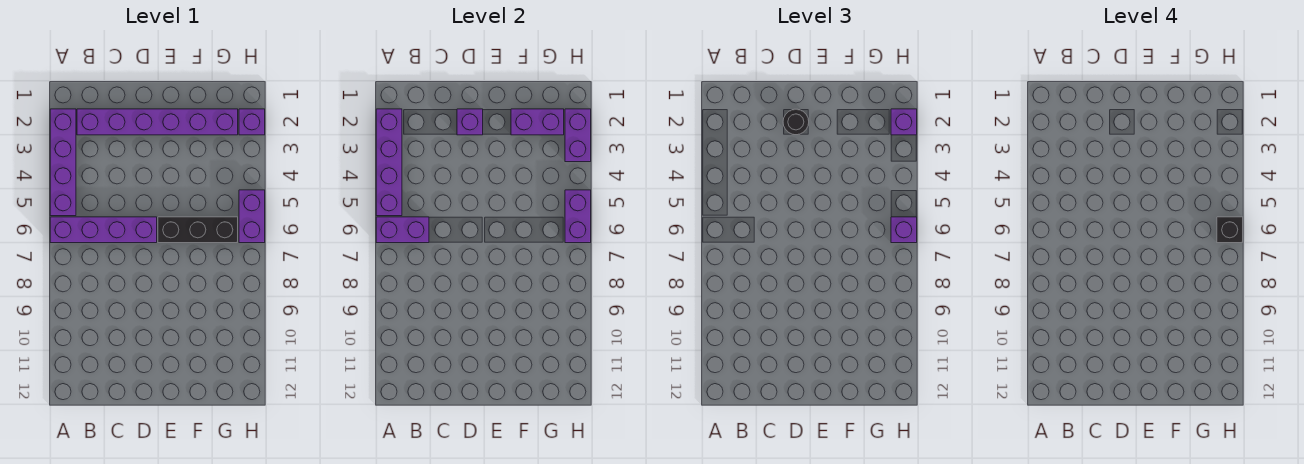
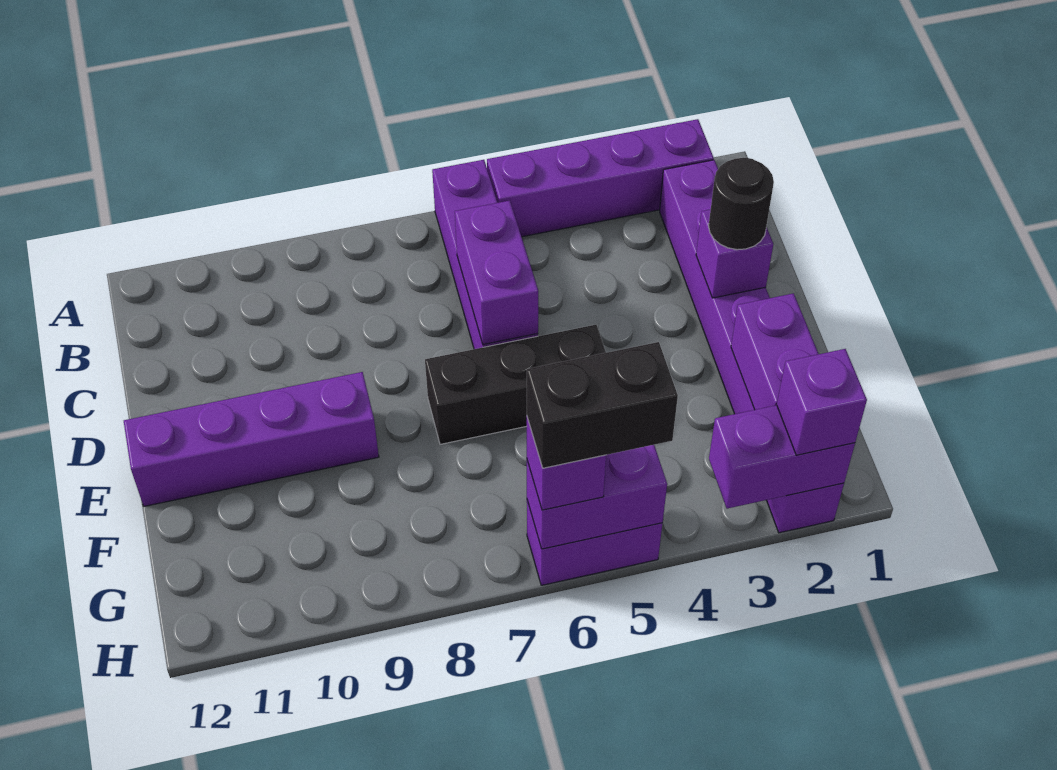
purple brick A2:A5 level 2 -> purple brick E9:E12 level 1
purple brick A6:B6 level 2 -> purple brick C6:D6 level 2
black brick E6:G6 level 1 -> black brick E5:E7 level 1
black brick H6 level 4 -> black brick H5:H6 level 4

